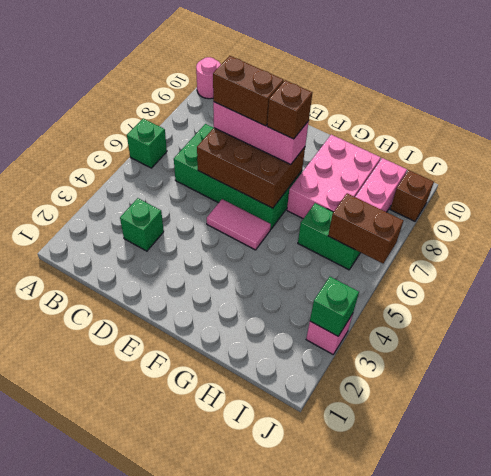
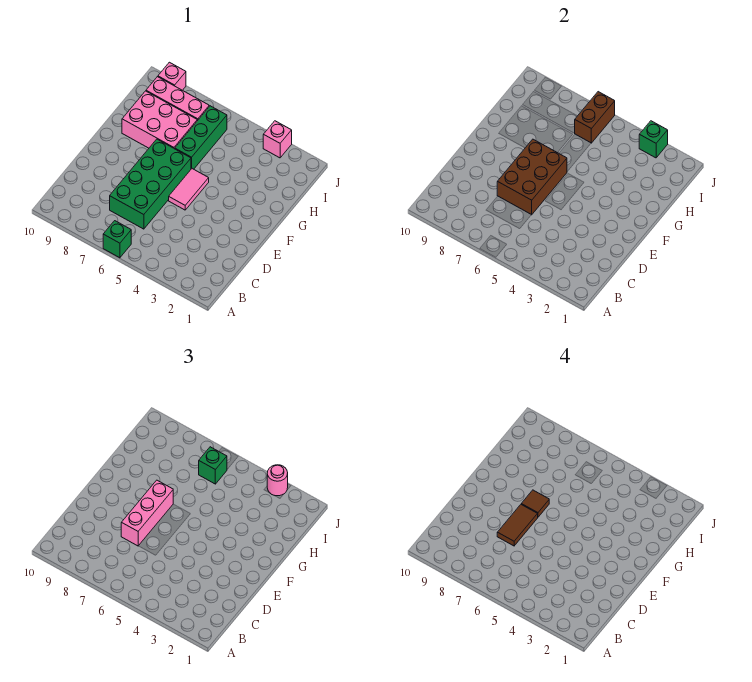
pink round brick A10 level 1 -> pink round brick J3 level 3
green brick C3 level 1 -> green brick I6 level 3
brown brick D7:E7 level 4 -> brown tile D7:E7 level 4
brown brick F7 level 4 -> brown tile F7 level 4
green brick H6:I6 level 1 -> green brick G6:I6 level 1
brown brick J9 level 1 -> pink brick J9 level 1

